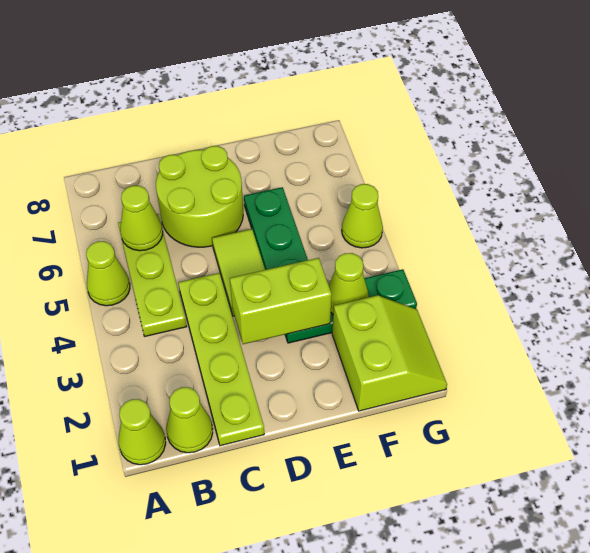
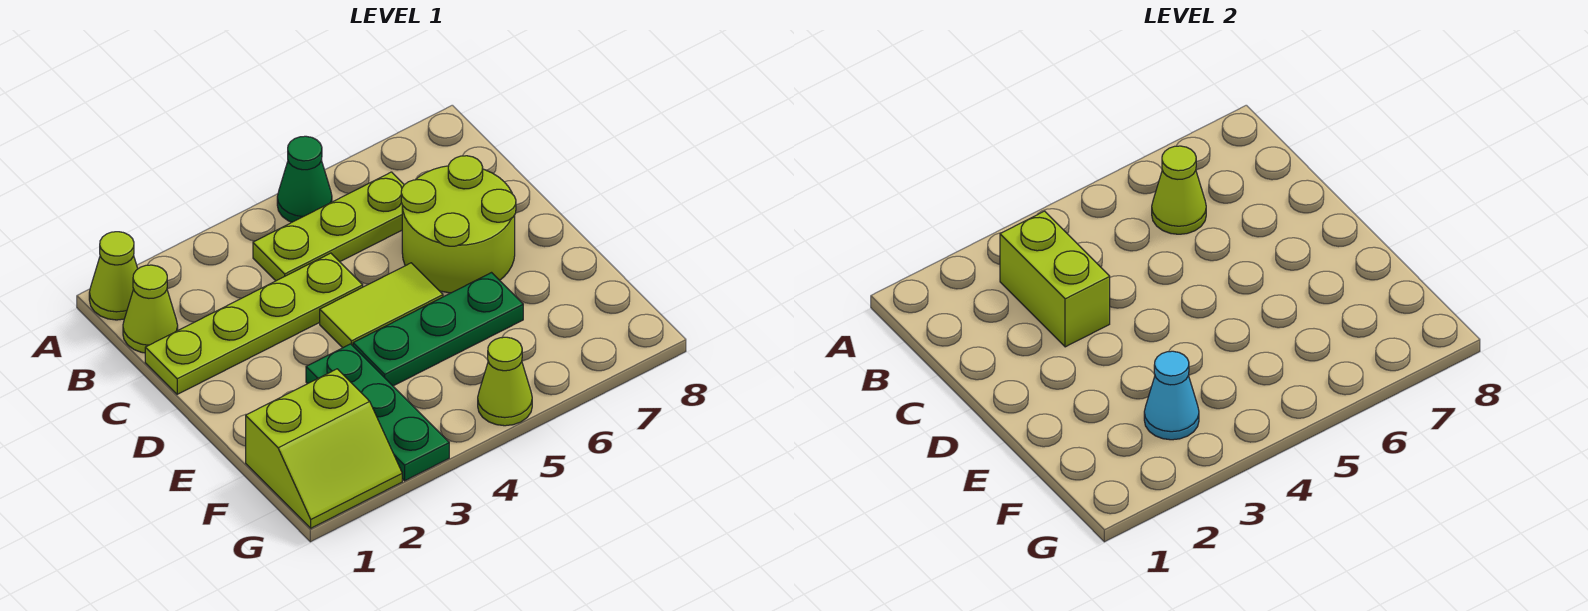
lime cone A5 level 1 -> green cone A5 level 1
lime brick D3:E3 level 2 -> lime brick B3:C3 level 2
lime cone F3 level 2 -> cyan cone F3 level 2

